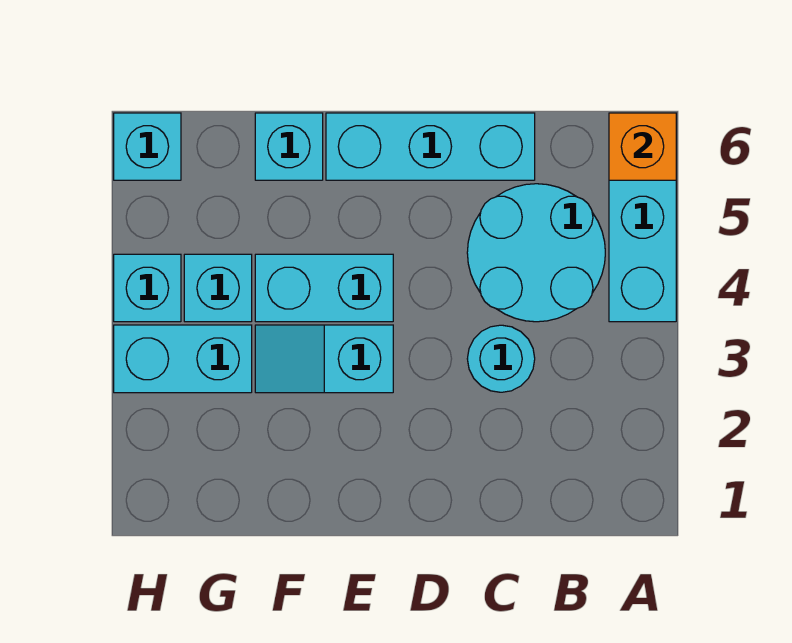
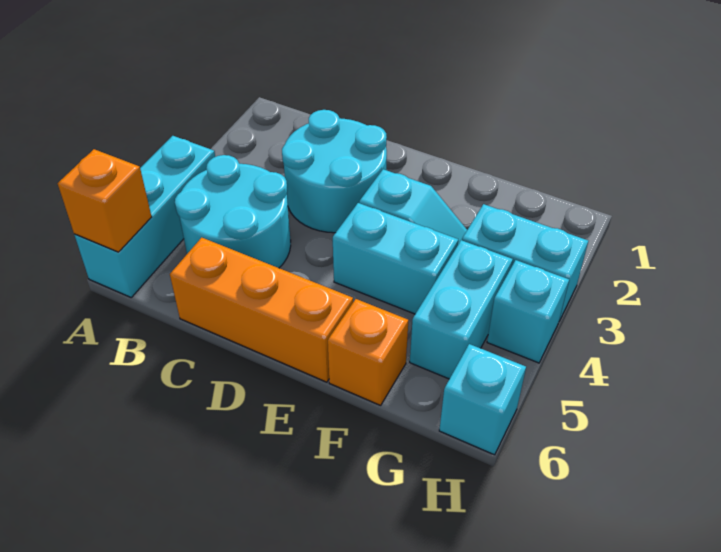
cyan round brick C3 level 1 -> cyan round brick C2:D3 level 1
cyan brick C6:E6 level 1 -> orange brick C6:E6 level 1
cyan brick F6 level 1 -> orange brick F6 level 1
cyan brick G4 level 1 -> cyan brick G4:G5 level 1

